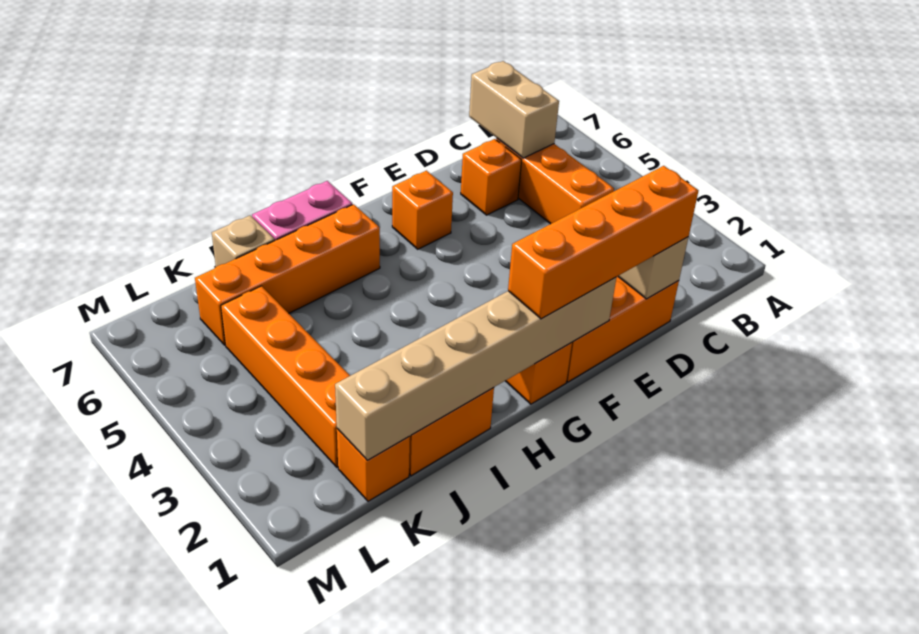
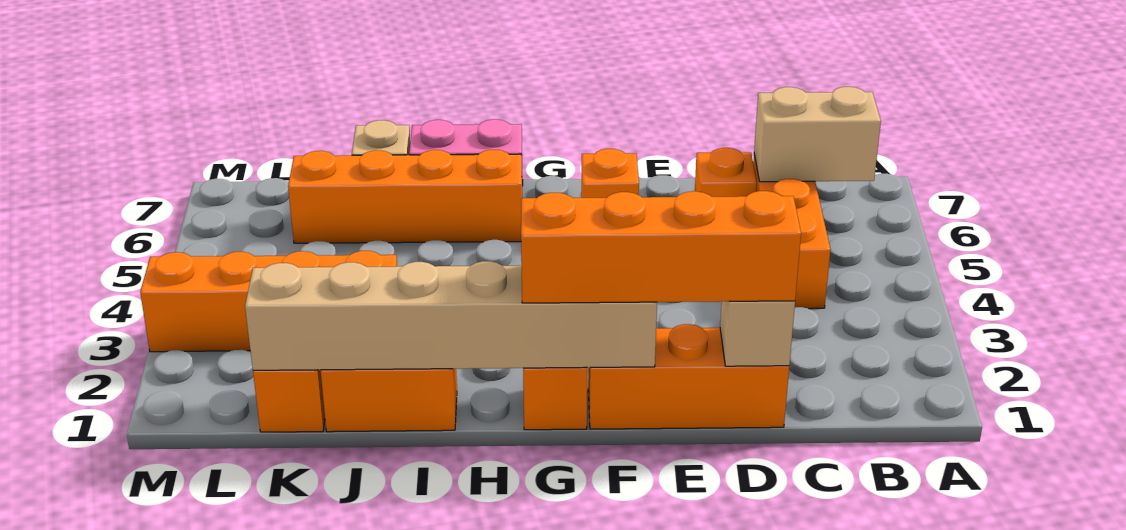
tan brick C6:C7 level 2 -> tan brick B6:C6 level 2
orange brick K2:K5 level 1 -> orange brick J3:M3 level 1

